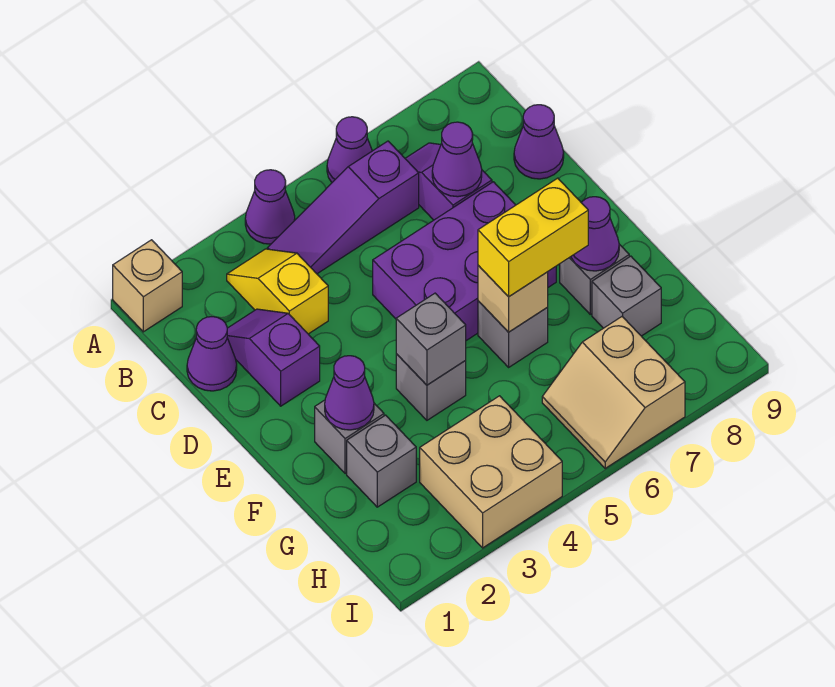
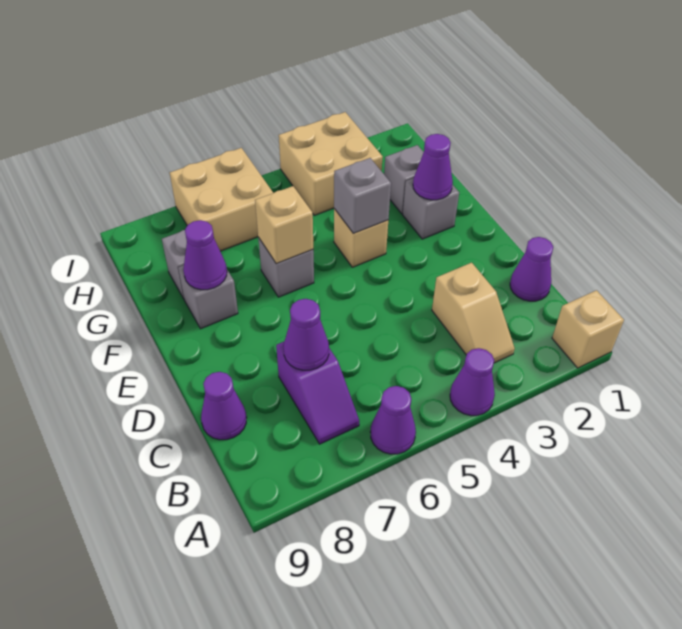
yellow slope B3:C3 level 1 top C -> tan slope B3:C3 level 1 top C
purple slope B4:B6 level 1 top 6 -> none
purple slope C2:D2 level 1 top D -> none
purple brick D5:E7 level 1 -> none
grey brick F4 level 1 -> tan brick F4 level 1
yellow brick F6:F7 level 3 -> none
tan slope H6:I7 level 1 top 7 -> tan brick H6:I7 level 1

